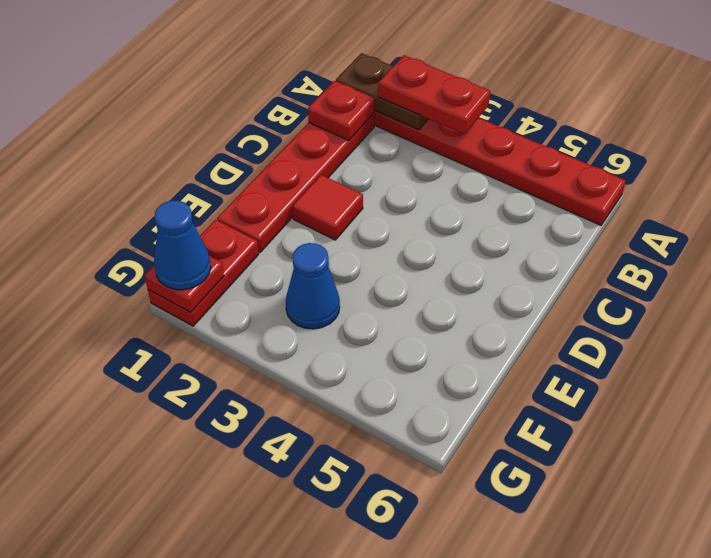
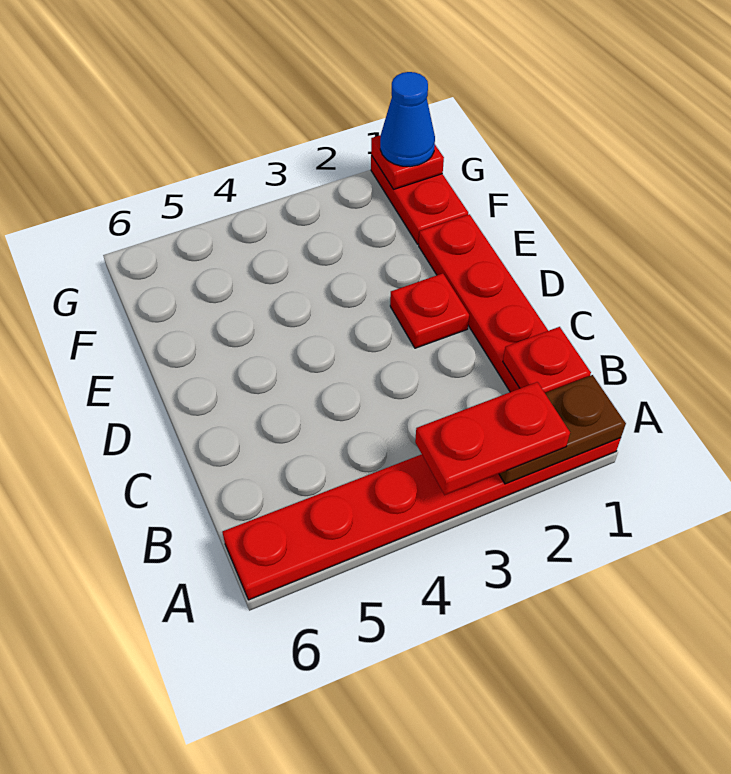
red tile D2 level 1 -> red plate D2 level 1
blue cone F3 level 1 -> none

